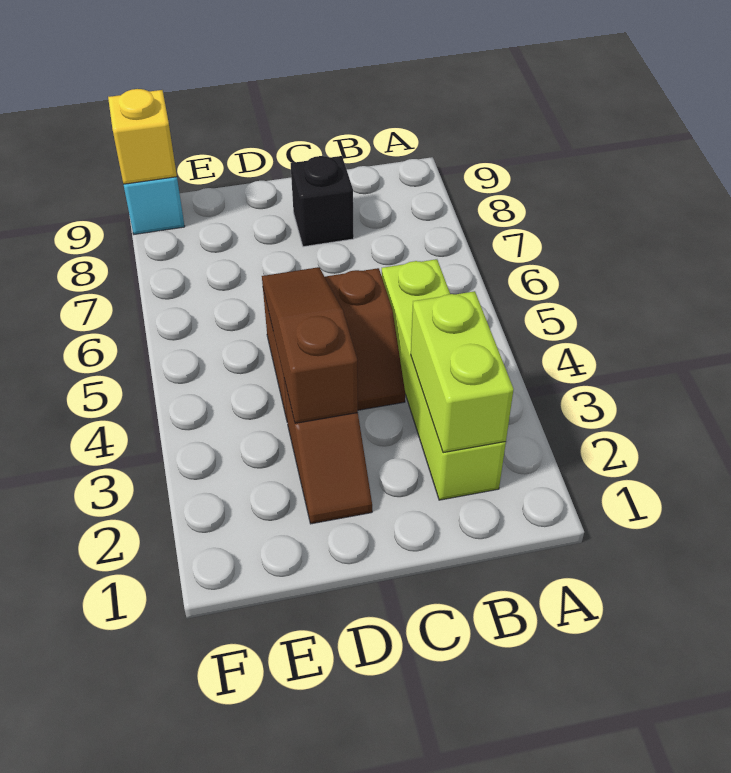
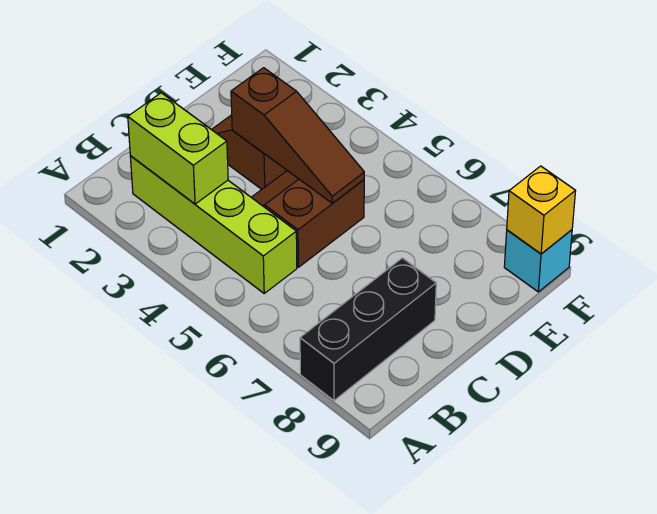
black brick C8 level 1 -> black brick A8:C8 level 1

